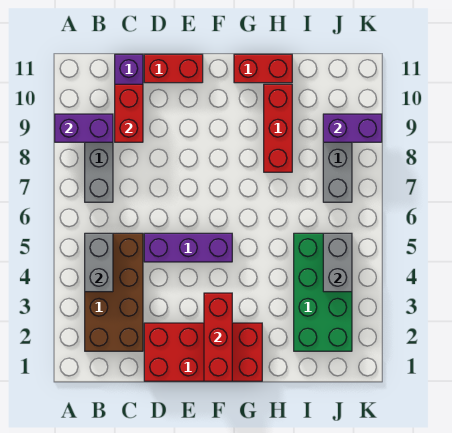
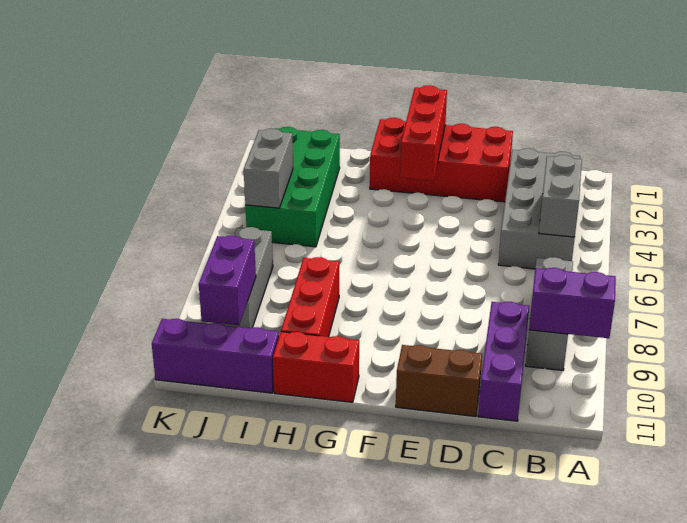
brown brick B2:C5 level 1 -> grey brick B2:C5 level 1
red brick C9:C10 level 2 -> none
purple brick D5:F5 level 1 -> purple brick I11:K11 level 1
red brick D11:E11 level 1 -> brown brick D11:E11 level 1
purple brick J9:K9 level 2 -> purple brick J9:J10 level 2

